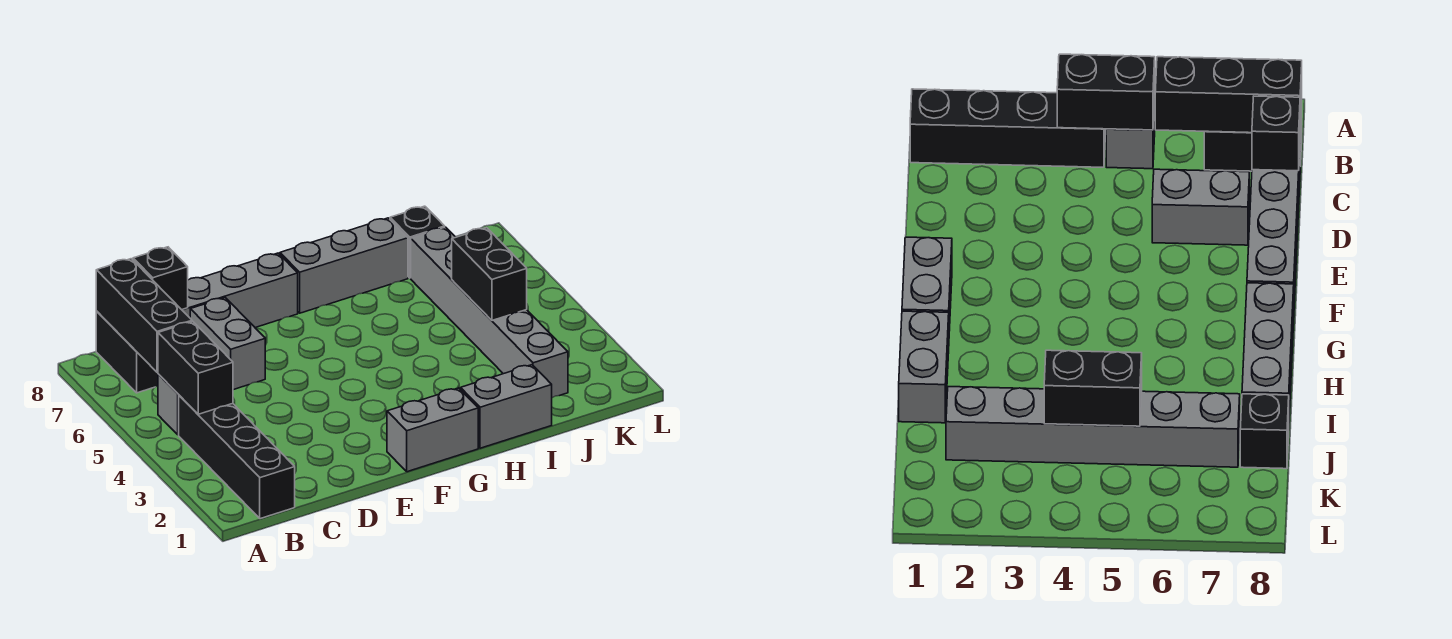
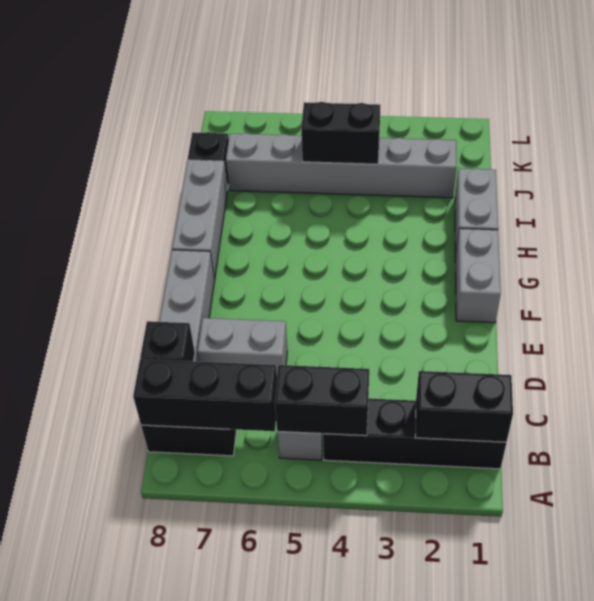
none -> black brick B1:B2 level 2

